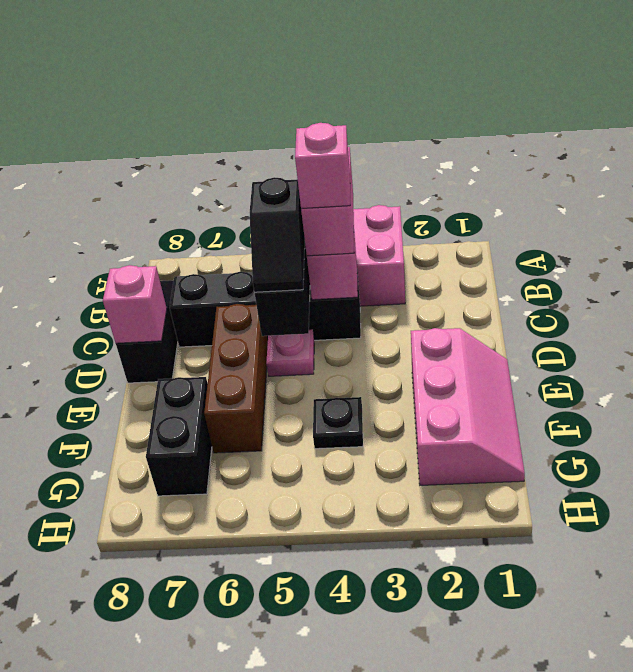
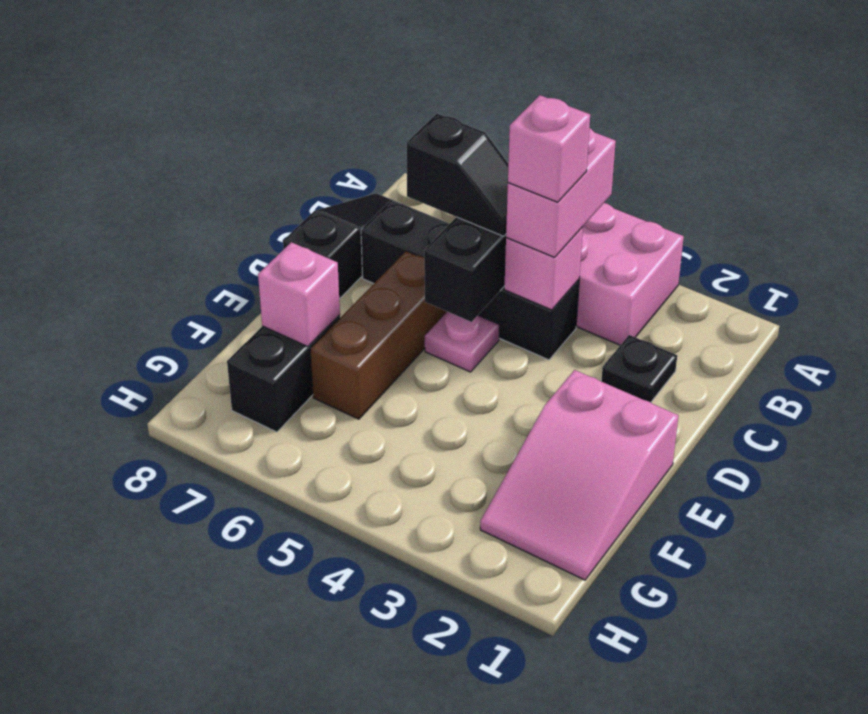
black slope C5:D5 level 3 top C -> black slope C5:C6 level 3 top 6
pink brick D8 level 2 -> pink brick F7 level 2
pink slope E1:G2 level 1 top 2 -> pink slope E1:G2 level 1 top E
black plate F4 level 1 -> black plate C2 level 1

